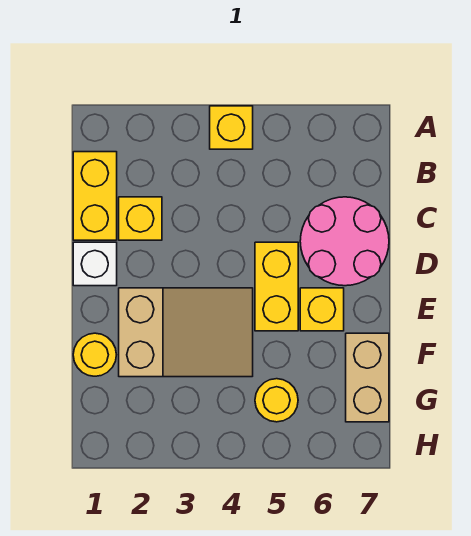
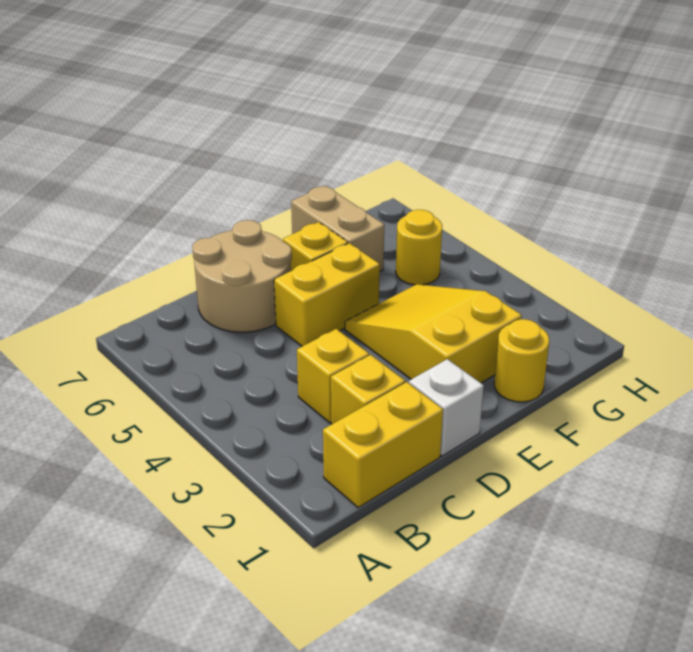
yellow brick A4 level 1 -> yellow brick C3 level 1
pink round brick C6:D7 level 1 -> tan round brick C6:D7 level 1
tan slope E2:F4 level 1 top 2 -> yellow slope E2:F4 level 1 top 2
tan brick F7:G7 level 1 -> tan brick F6:F7 level 1

